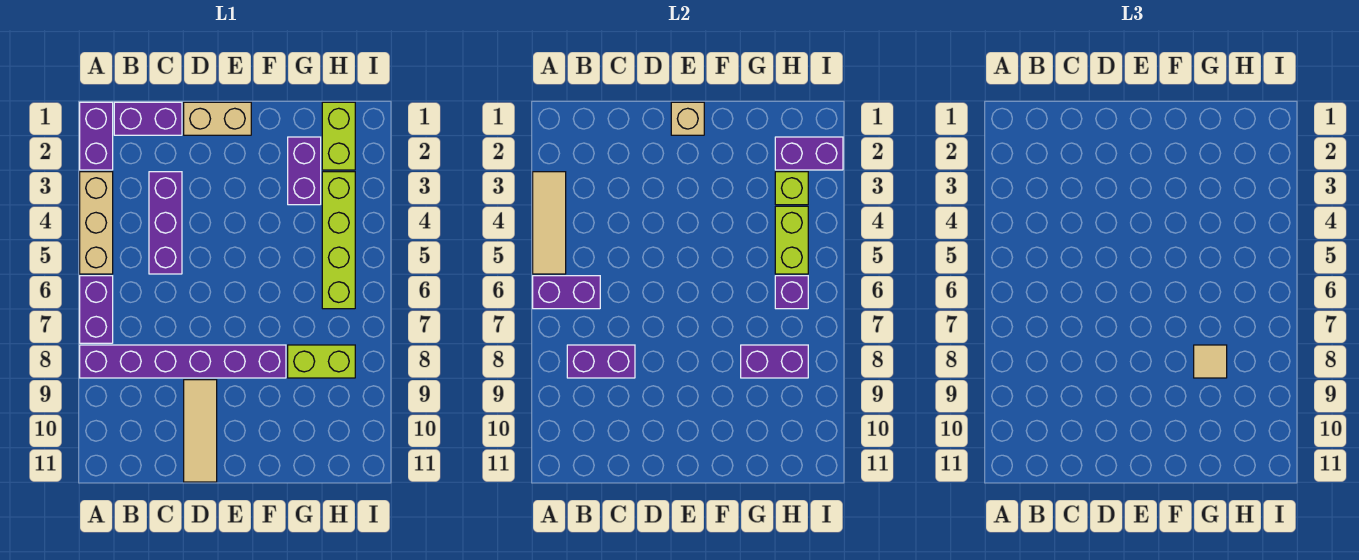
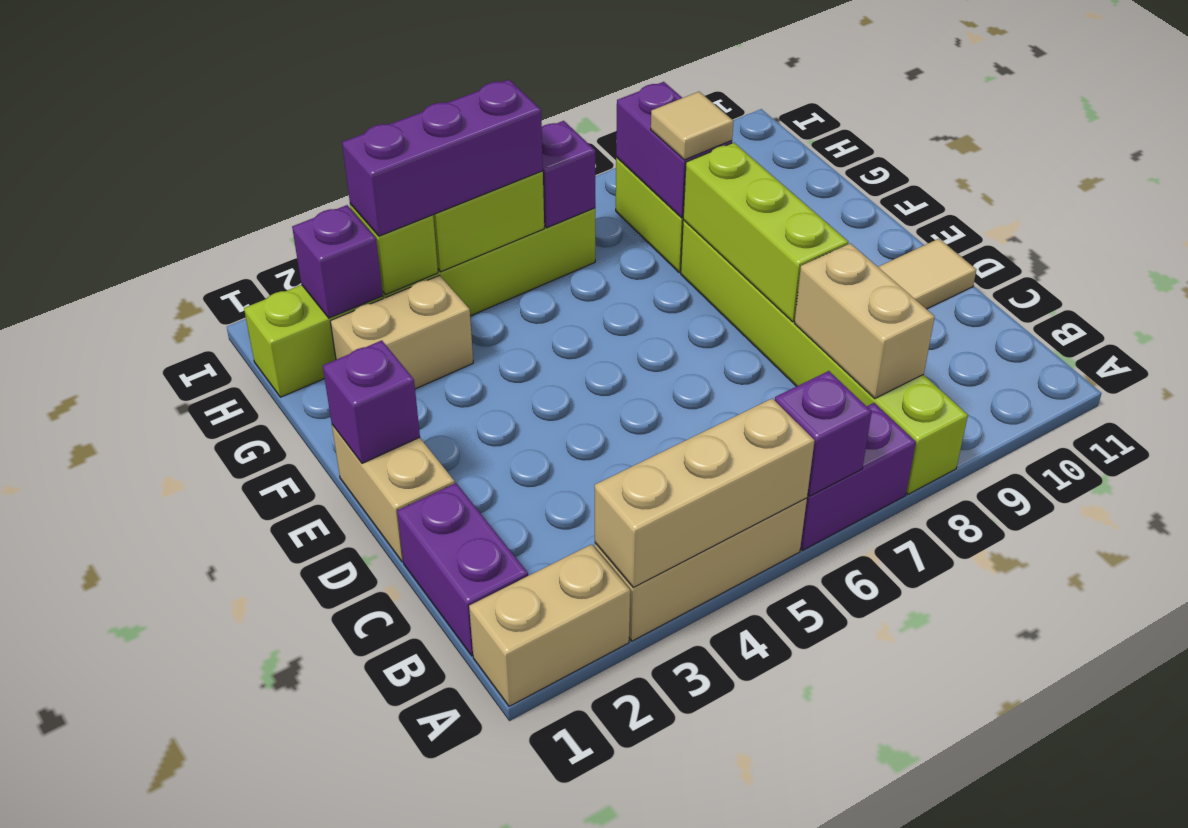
purple brick A1:A2 level 1 -> tan brick A1:A2 level 1
tan tile A3:A5 level 2 -> tan brick A3:A5 level 2
purple brick A6:B6 level 2 -> purple brick A6 level 2
purple brick A8:F8 level 1 -> lime brick A8:F8 level 1
purple brick B8:C8 level 2 -> tan brick B8:C8 level 2
purple brick C3:C5 level 1 -> purple brick H3:H5 level 3
none -> lime brick D8:F8 level 2
tan brick E1 level 2 -> purple brick E1 level 2
purple brick G2:G3 level 1 -> tan brick G2:G3 level 1
purple brick H2:I2 level 2 -> purple brick H2 level 2

